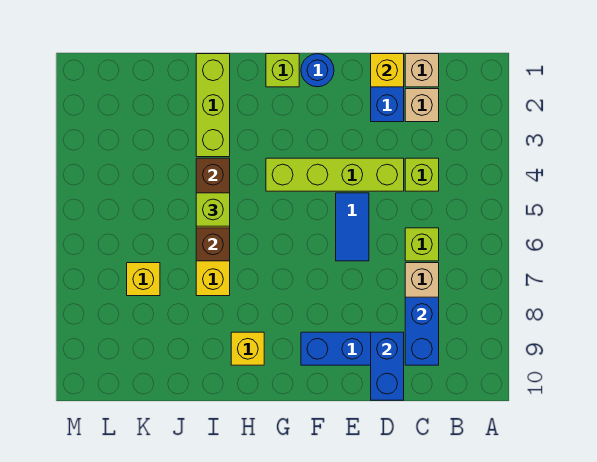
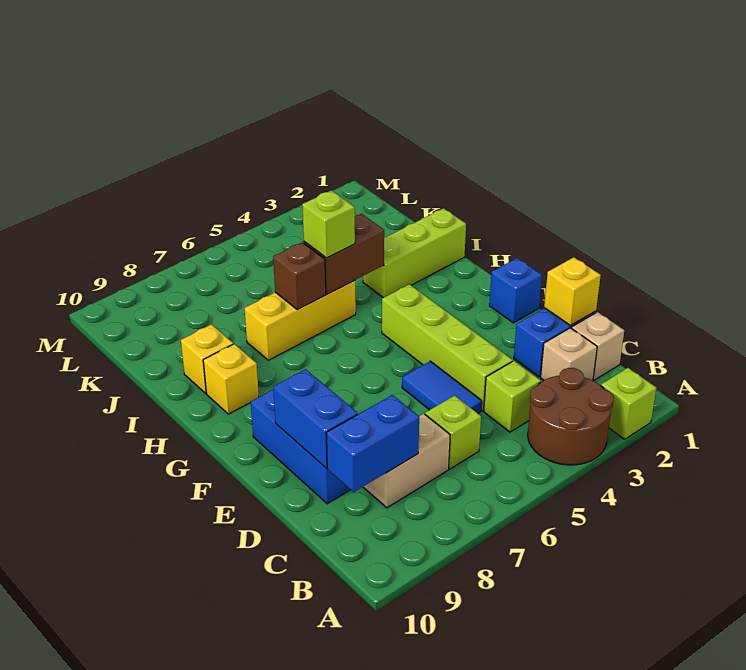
none -> brown round brick A3:B4 level 1
blue brick D9:D10 level 2 -> blue brick D9:E9 level 2
blue tile E5:E6 level 1 -> blue tile D5:E5 level 1
blue round brick F1 level 1 -> blue brick F1 level 1
lime brick G1 level 1 -> lime brick A2 level 1
yellow brick K7 level 1 -> yellow brick I9 level 1

